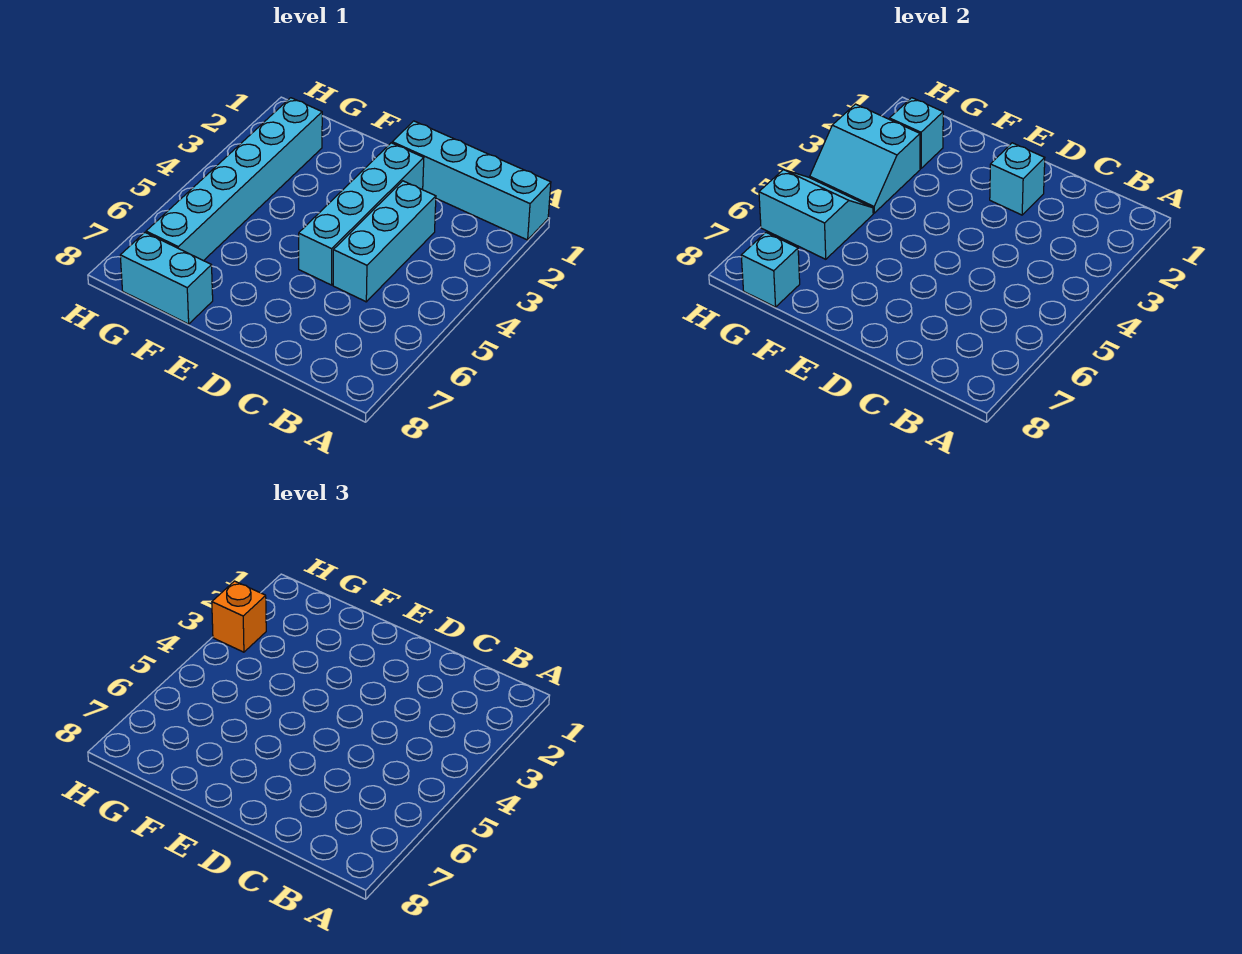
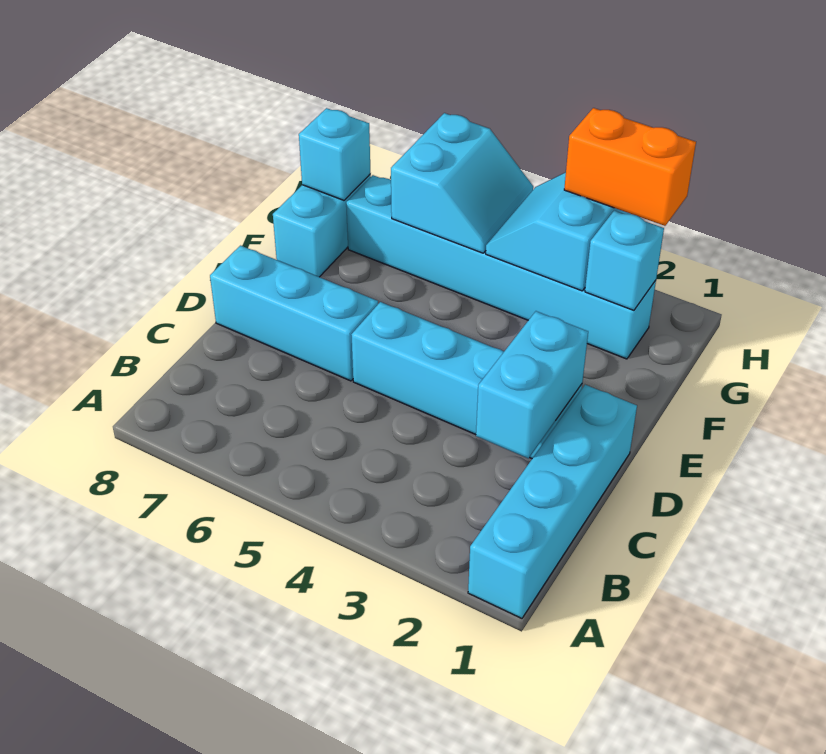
cyan brick C3:C5 level 1 -> cyan brick D6:D8 level 1
cyan brick D2 level 2 -> cyan brick C2:D2 level 2
orange brick H3 level 3 -> orange brick H2:H3 level 3

